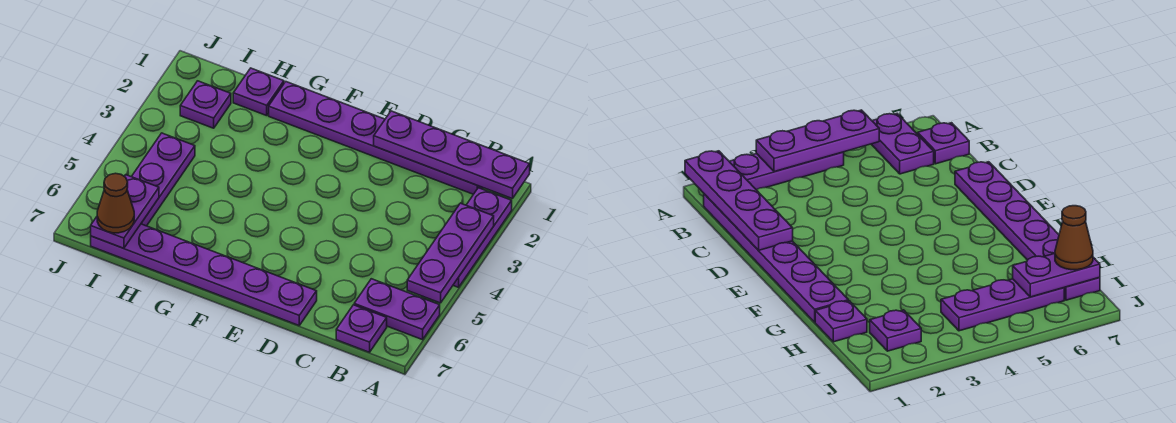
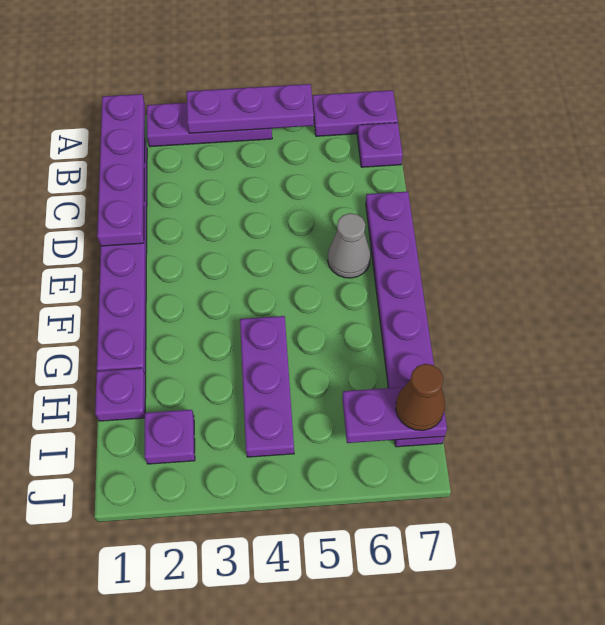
purple plate A6:B6 level 1 -> purple plate A6:A7 level 1
none -> grey cone E6 level 1
purple plate I4:I6 level 1 -> purple plate G4:I4 level 1

